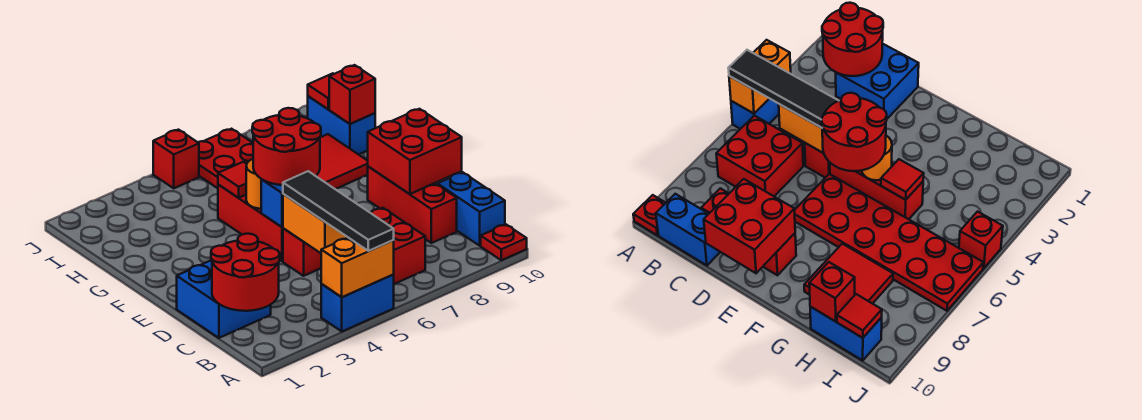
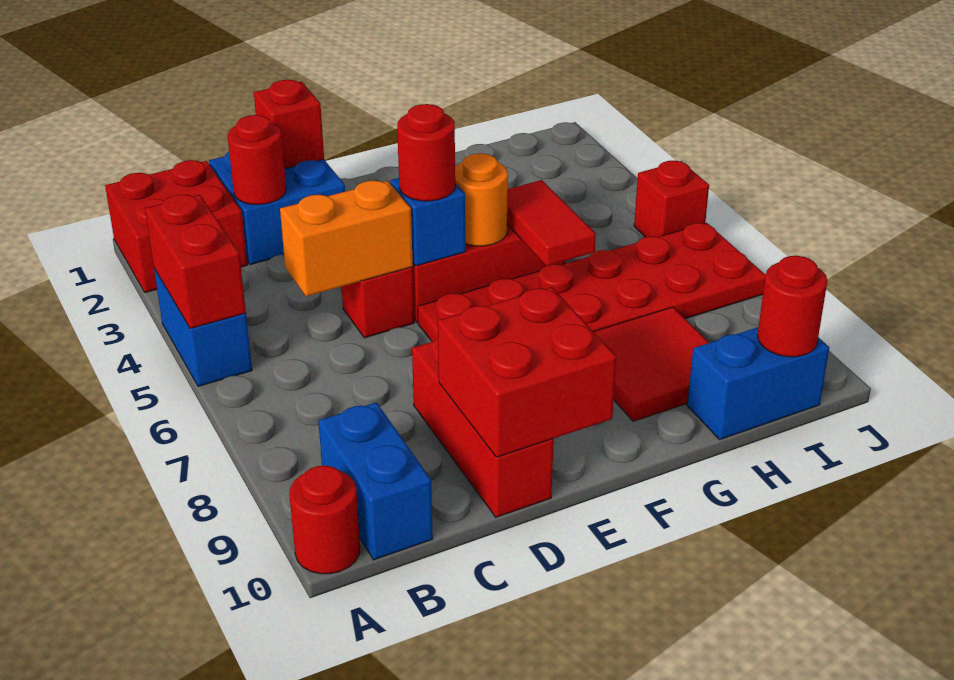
orange brick A4:A5 level 2 -> red brick A4:A5 level 2
black tile A5:D5 level 3 -> none
red plate A10 level 1 -> red round brick A10 level 1
red round brick B1:C2 level 2 -> red round brick C2 level 2
red brick B6:C7 level 1 -> red brick A1:B2 level 1
blue brick B10:C10 level 1 -> blue brick B9:B10 level 1
red brick C9:E9 level 1 -> red brick D8:D10 level 1
red round brick E5:F6 level 3 -> red round brick E5 level 3
red tile G5 level 2 -> red tile G5:G6 level 2
red brick H10 level 2 -> red brick D1 level 2
red tile I10 level 2 -> red round brick I10 level 2

